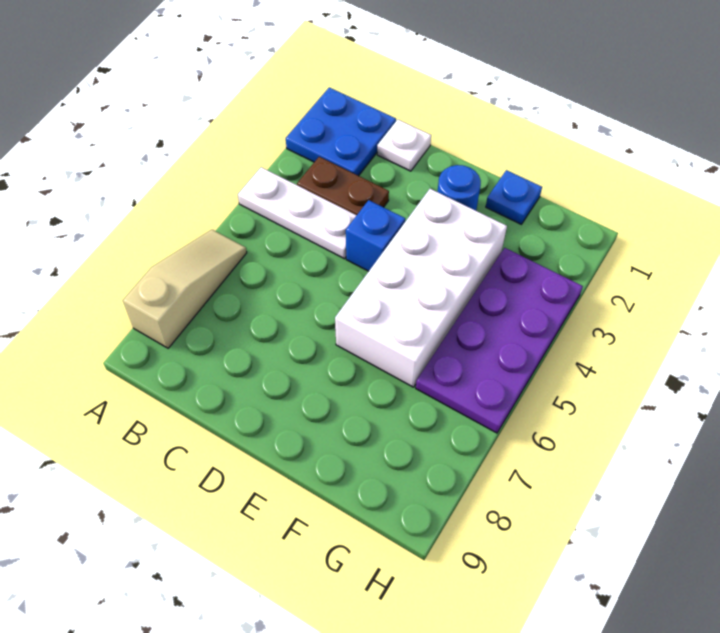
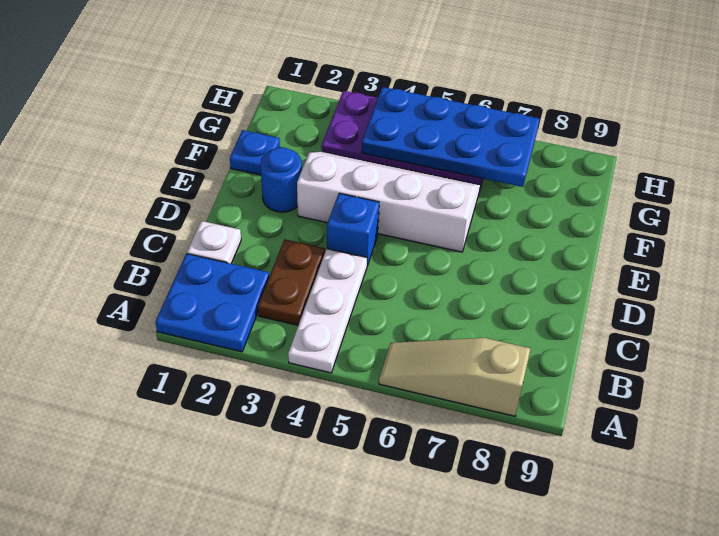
white brick E3:F6 level 1 -> white slope E3:F6 level 1 top E
none -> blue plate G4:H7 level 2

